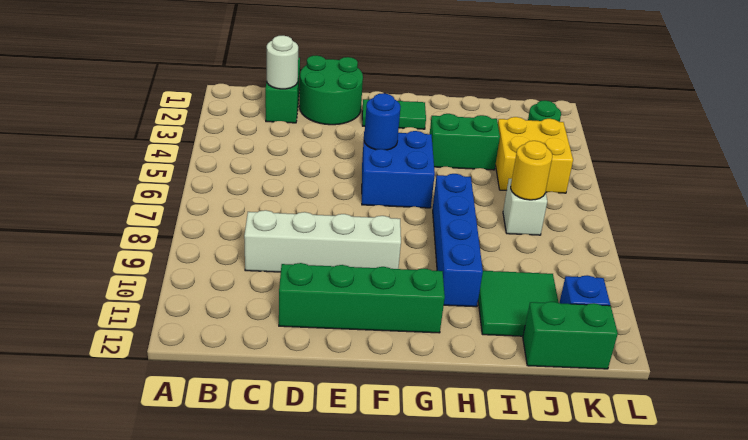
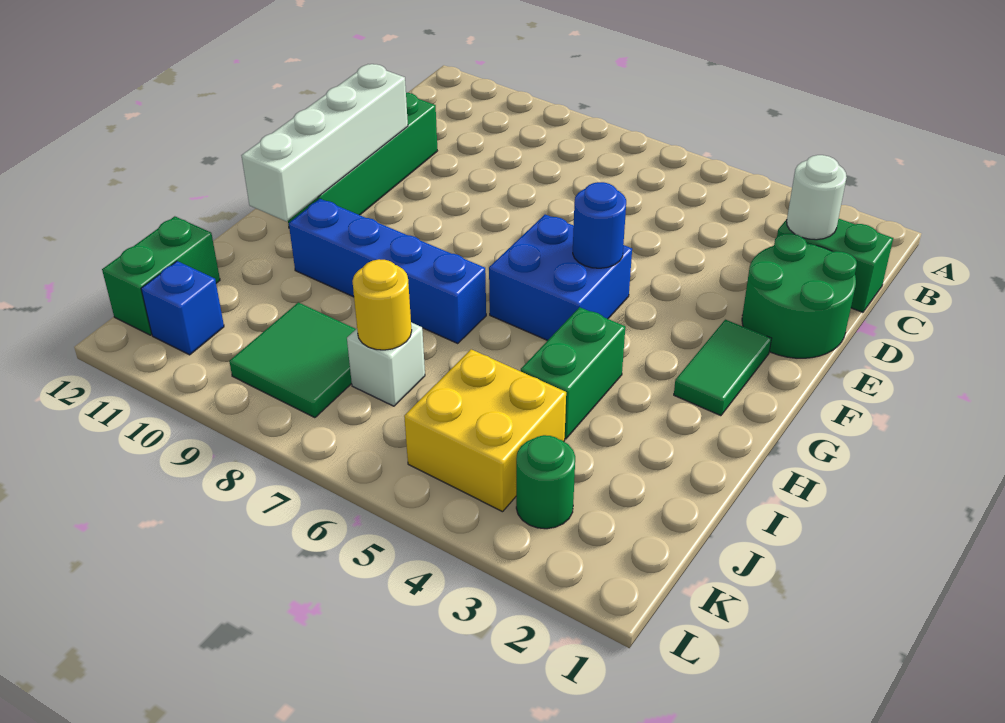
white brick C9:F9 level 1 -> white brick E11:H11 level 2
green tile I10:J11 level 1 -> green tile J8:K9 level 1

